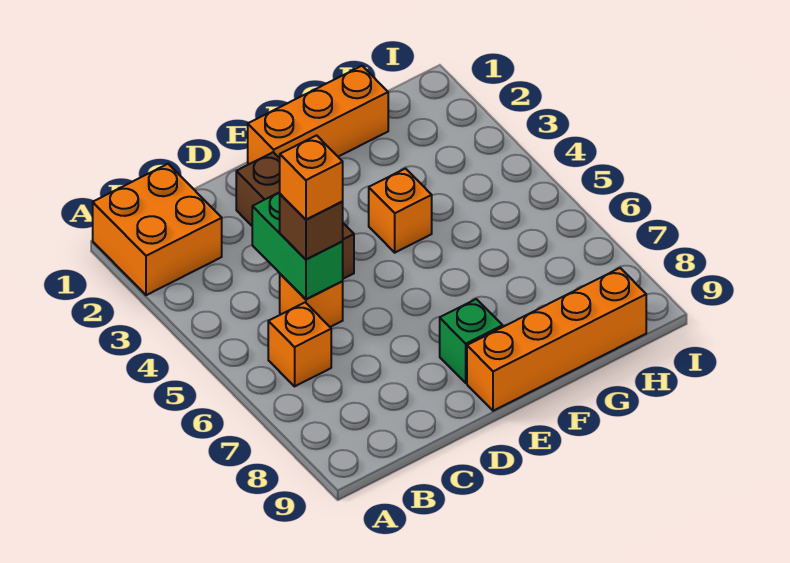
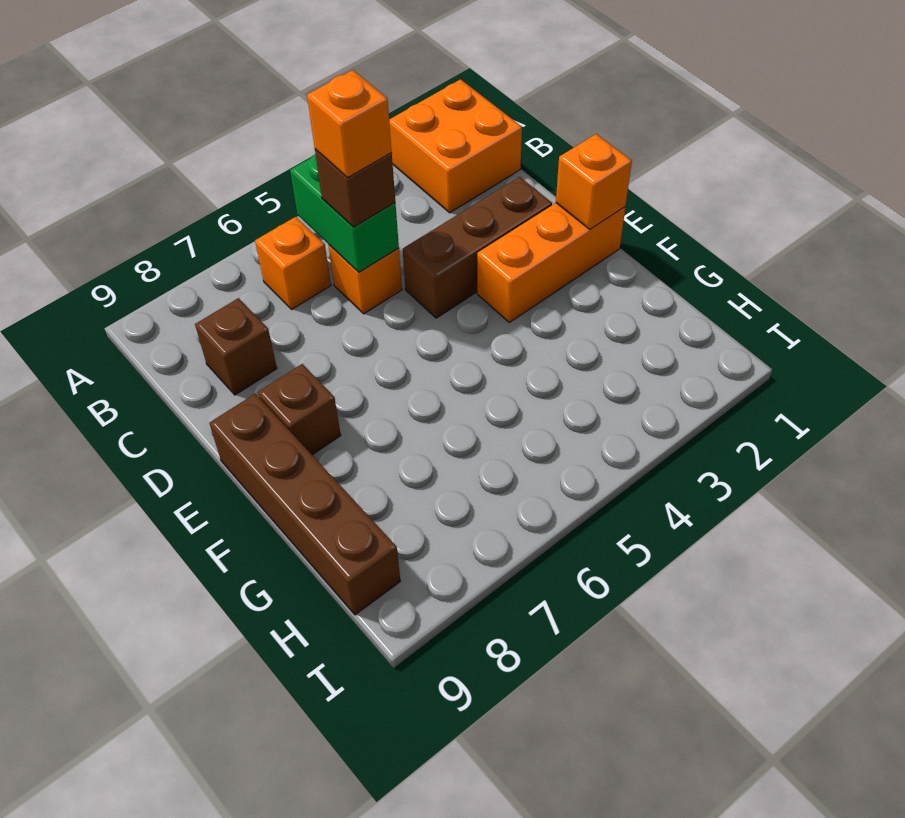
green brick C4:C5 level 2 -> green brick B5:C5 level 2
none -> brown brick C8 level 1
orange brick E1:G1 level 1 -> orange brick E1:E3 level 1
green brick E8 level 1 -> brown brick E8 level 1
orange brick E9:H9 level 1 -> brown brick E9:H9 level 1
orange brick F4 level 1 -> orange brick E1 level 2

